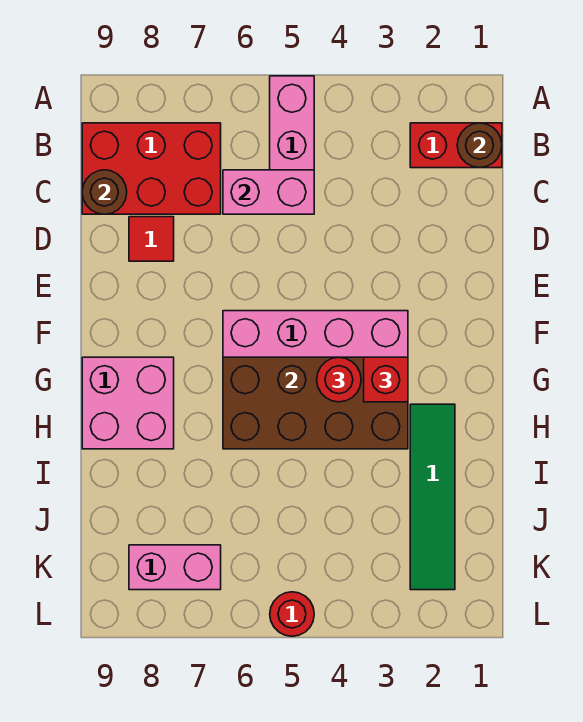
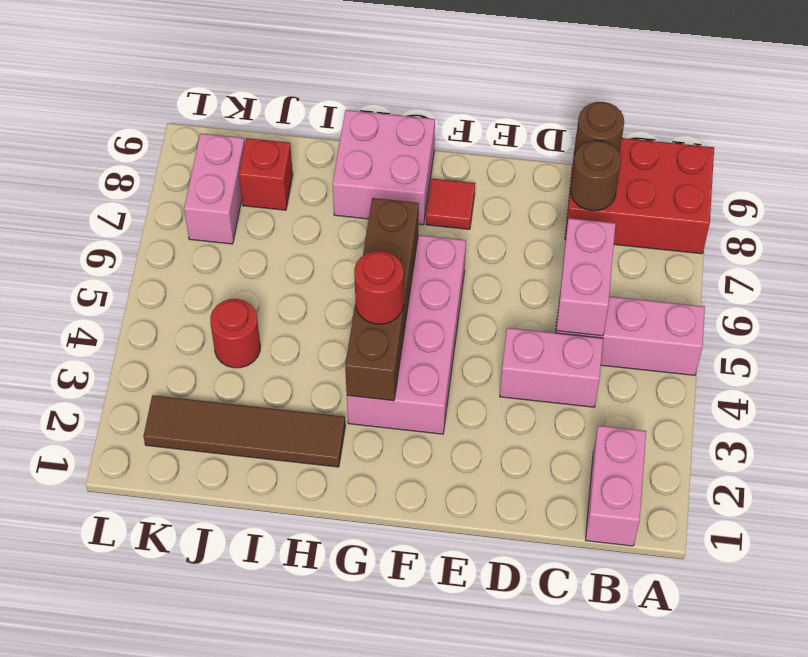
red brick B1:B2 level 1 -> pink brick B1:B2 level 1
brown round brick B1 level 2 -> brown round brick C8 level 2
red brick B7:C9 level 1 -> red brick A8:C9 level 1
none -> pink brick C4:D4 level 1
red tile D8 level 1 -> red tile F8 level 1
brown brick G3:H6 level 2 -> brown brick G3:G6 level 2
red brick G3 level 3 -> red brick J8 level 1
green tile H2:K2 level 1 -> brown tile H2:K2 level 1
red round brick L5 level 1 -> red round brick J4 level 1

